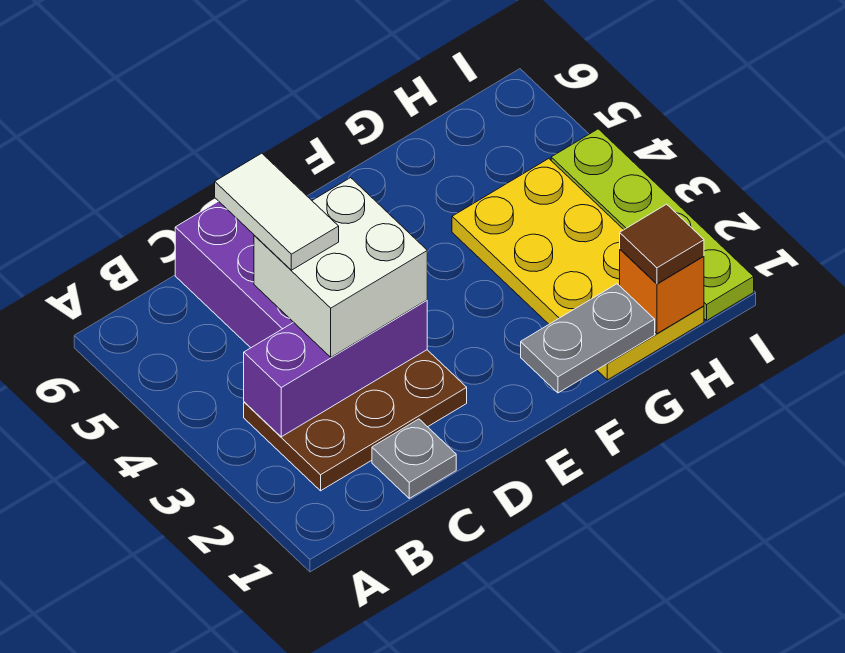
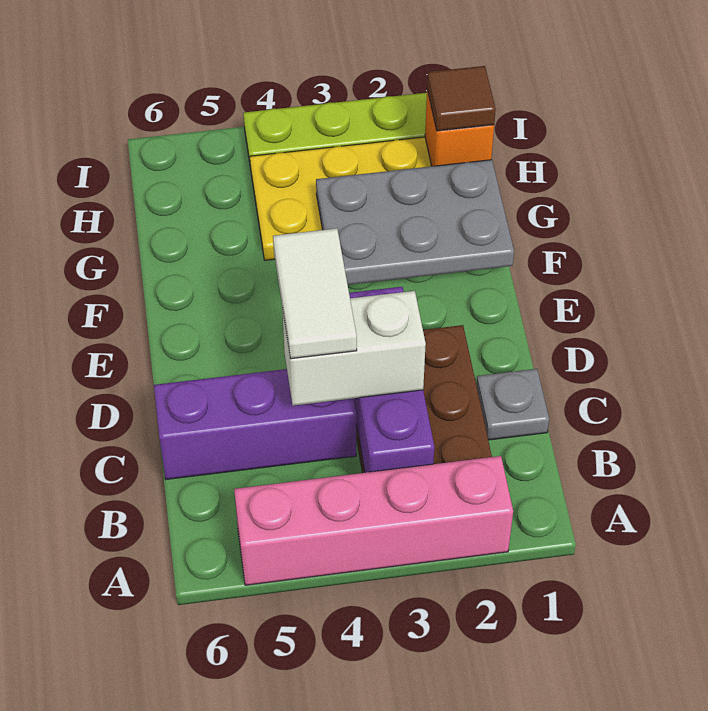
none -> pink brick A2:A5 level 1
white brick C3:D4 level 3 -> white brick C3:C4 level 3
white tile C4:C5 level 4 -> white tile C4:D4 level 4
grey plate F1:G1 level 2 -> grey plate F1:G3 level 2

